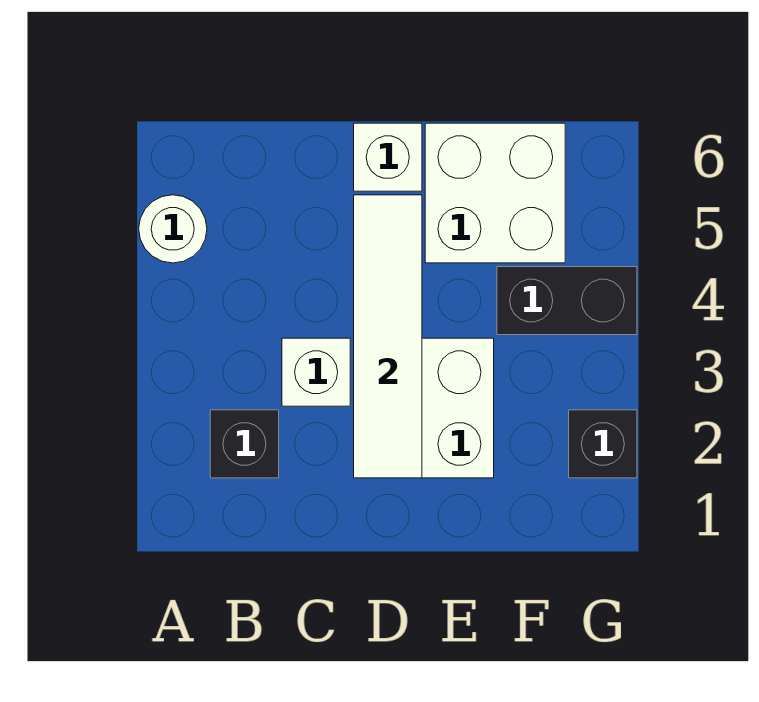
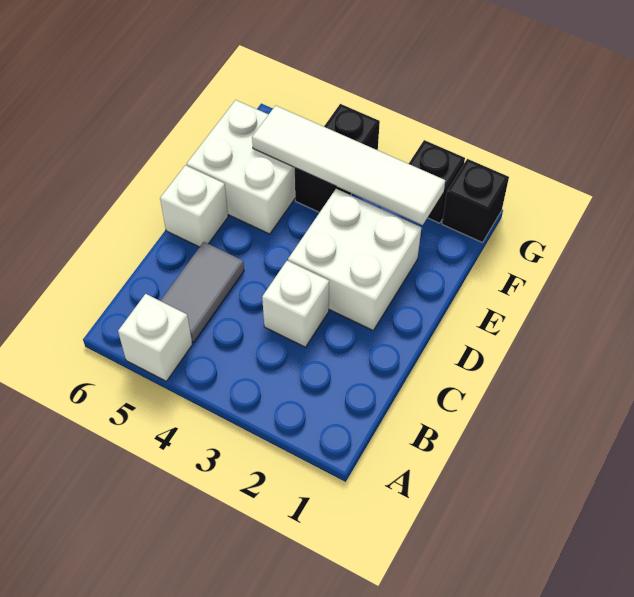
white round brick A5 level 1 -> white brick A5 level 1
black brick B2 level 1 -> black brick G1 level 1
none -> grey tile B5:C5 level 1
white tile D2:D5 level 2 -> white tile F2:F5 level 2

